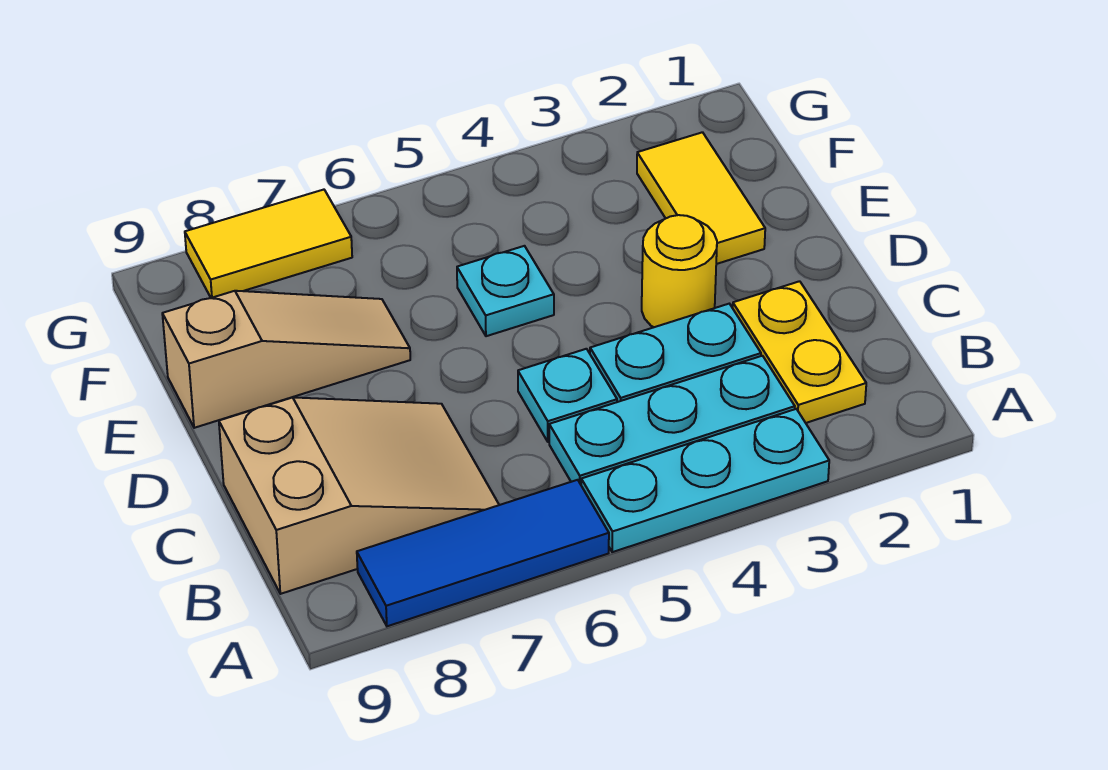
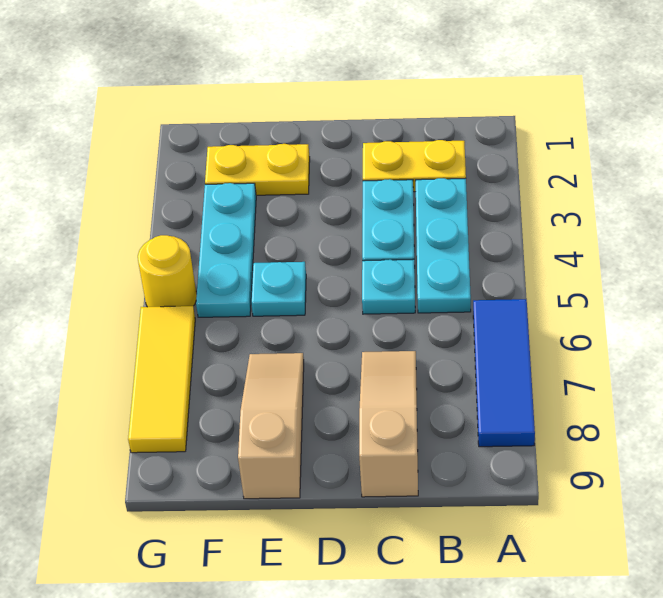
cyan plate A3:A5 level 1 -> cyan plate F3:F5 level 1
tan slope B7:C9 level 1 top 9 -> tan slope C7:C9 level 1 top 9
yellow round brick D3 level 1 -> yellow round brick G5 level 1
yellow tile E2:F2 level 1 -> yellow plate E2:F2 level 1
yellow tile G7:G8 level 1 -> yellow tile G6:G8 level 1

